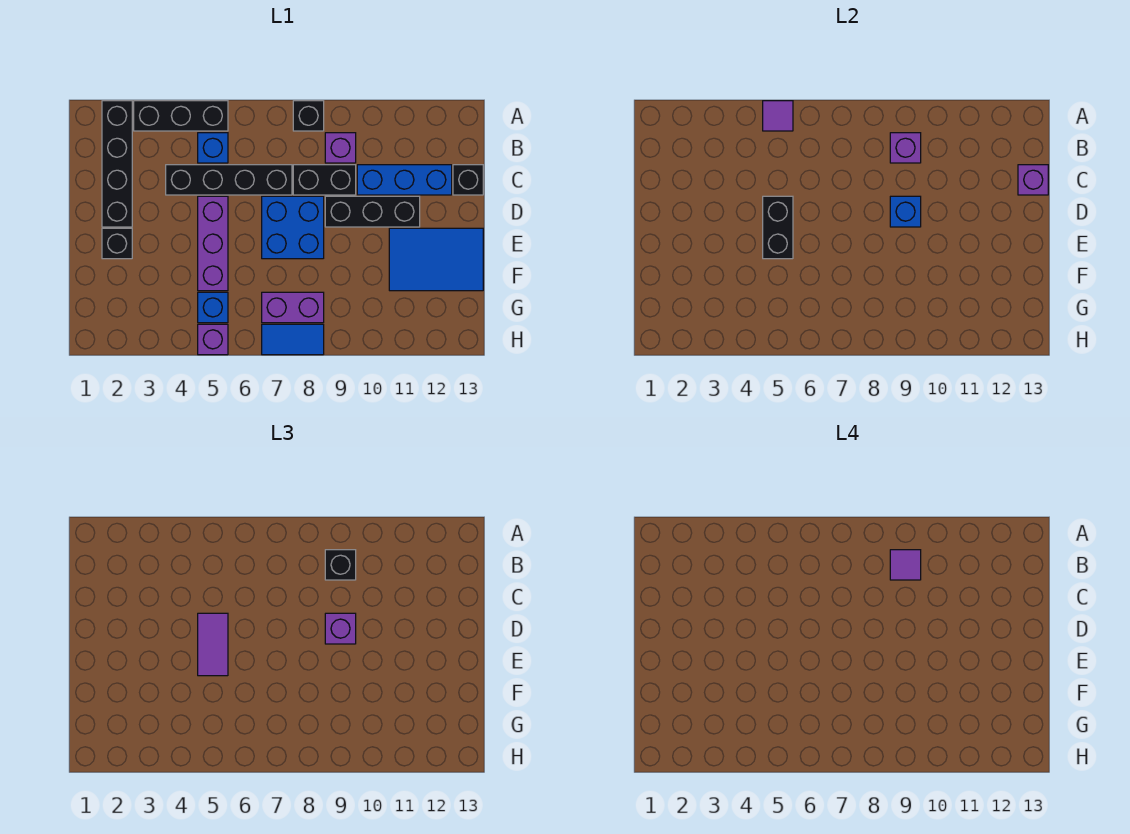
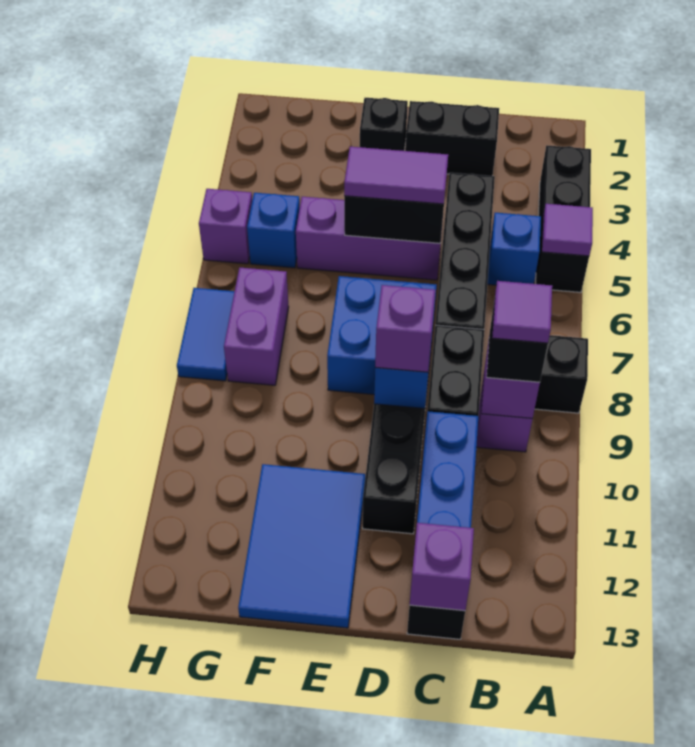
black brick A2:D2 level 1 -> black brick C2:D2 level 1

